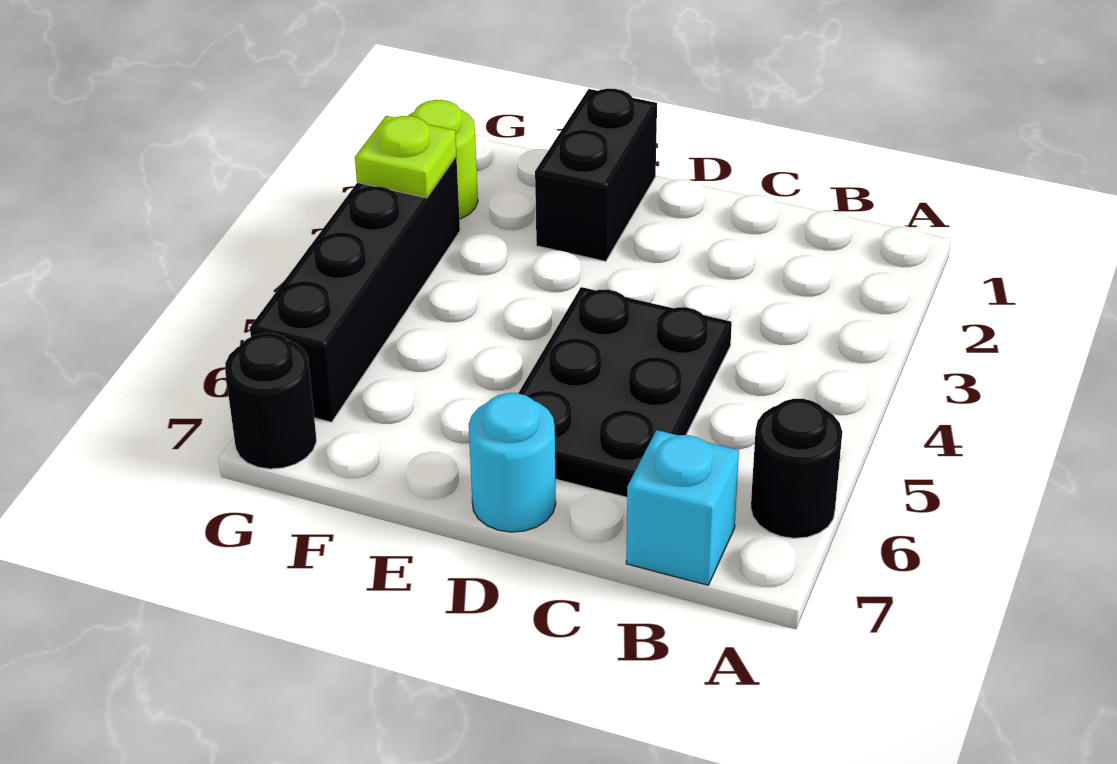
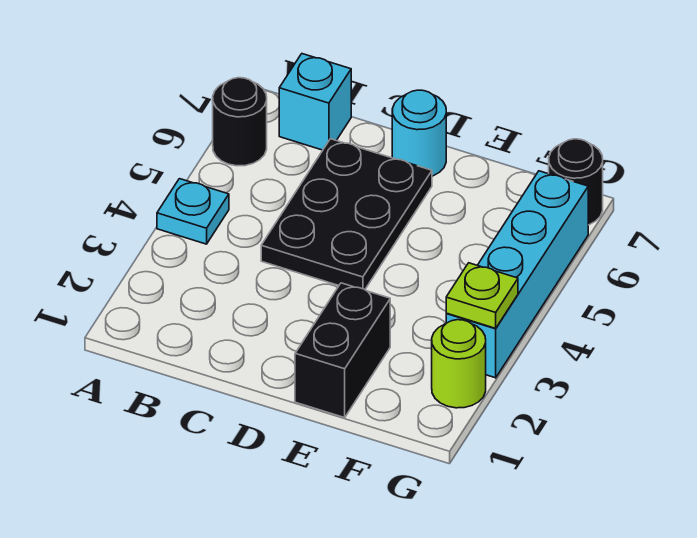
none -> cyan plate A4 level 1
black brick G3:G6 level 1 -> cyan brick G3:G6 level 1

